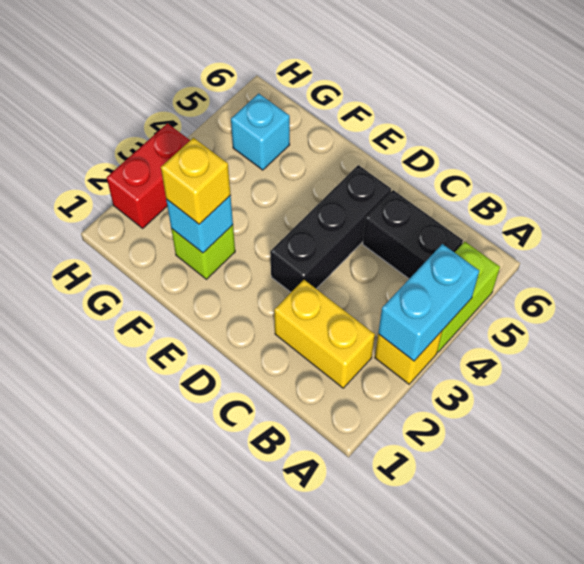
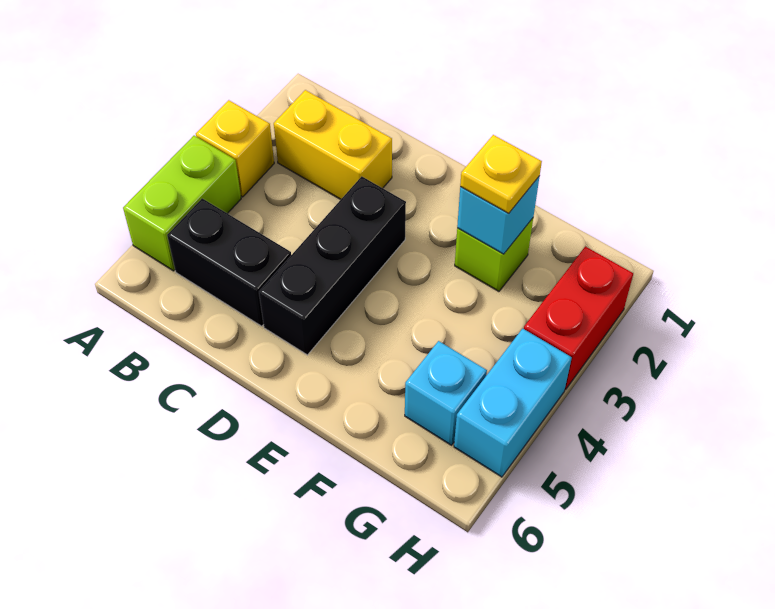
cyan brick A3:A4 level 2 -> cyan brick H4:H5 level 1
yellow brick F2 level 3 -> yellow plate F2 level 3

